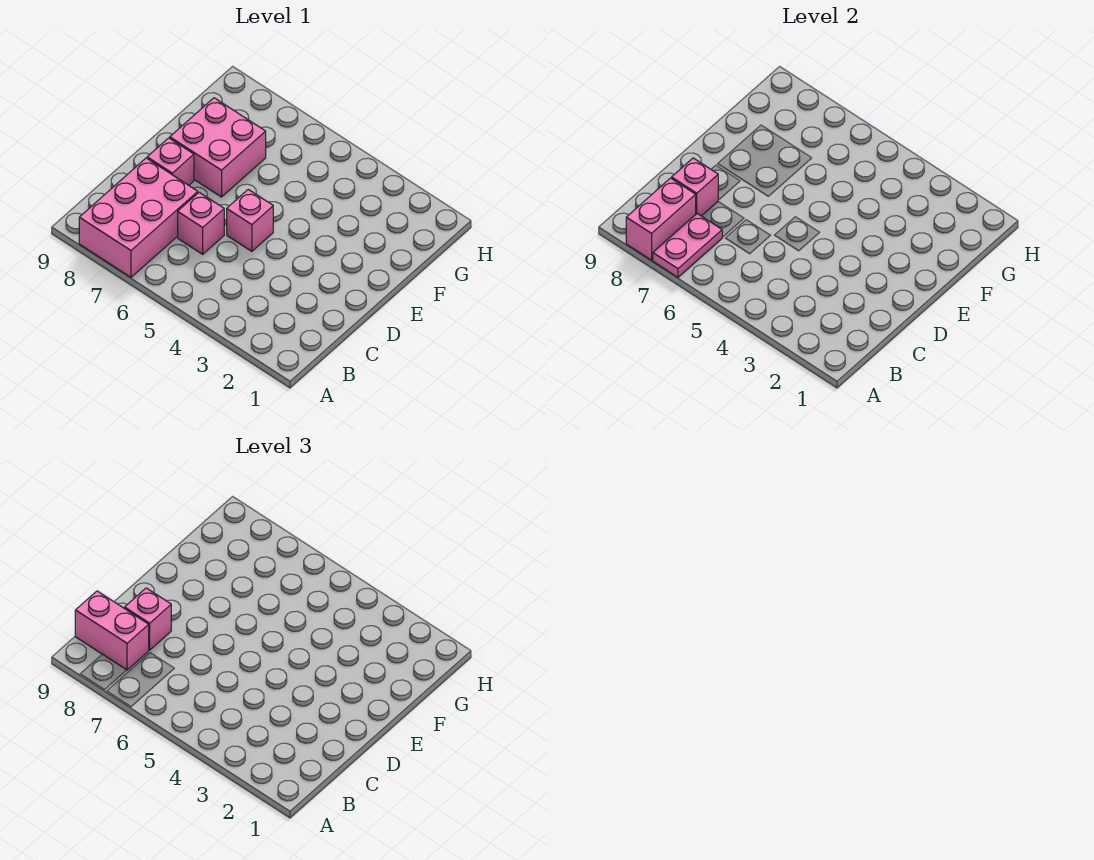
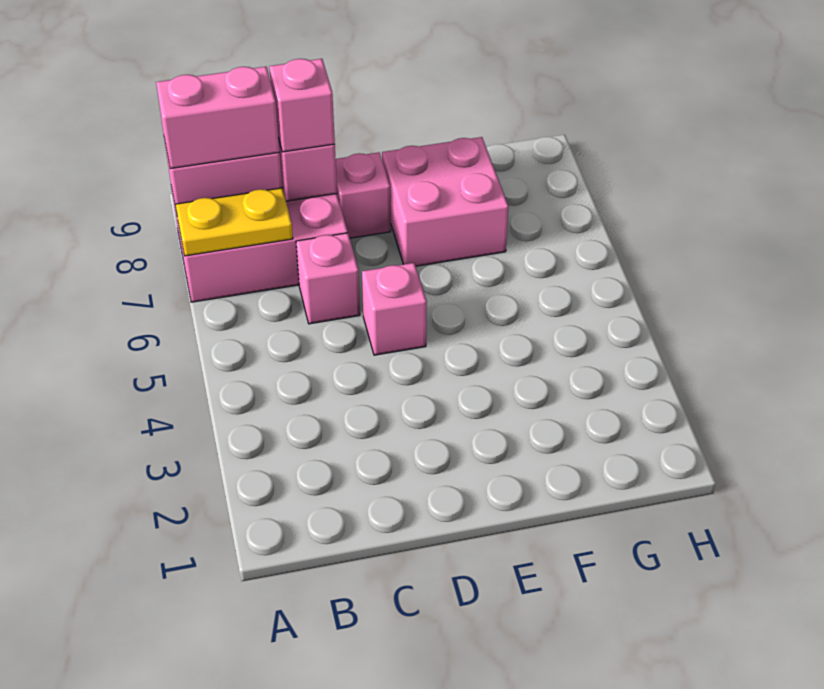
pink plate A7:B7 level 2 -> yellow plate A7:B7 level 2
pink brick B8:B9 level 3 -> pink brick A8:B8 level 3

